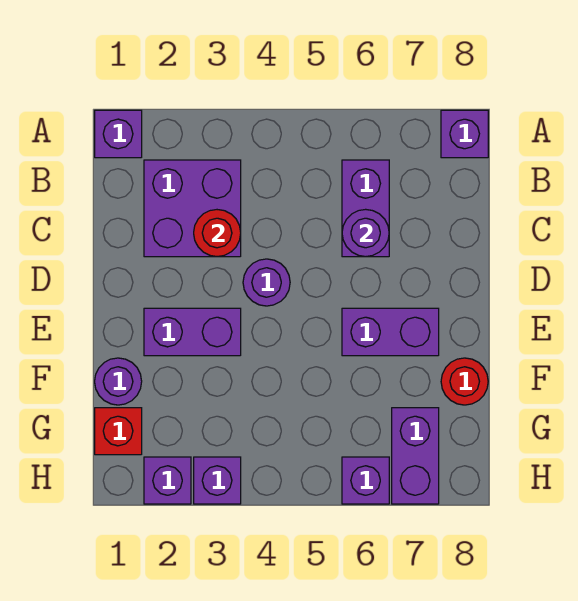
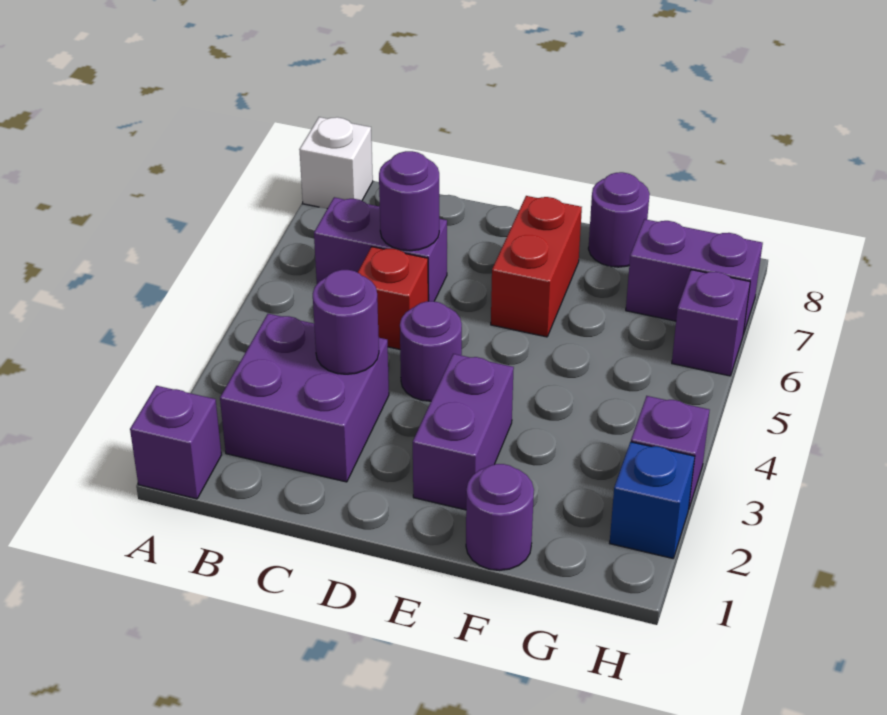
purple brick A8 level 1 -> white brick A8 level 1
red round brick C3 level 2 -> purple round brick C3 level 2
purple brick E6:E7 level 1 -> red brick E6:E7 level 1
red round brick F8 level 1 -> purple round brick F8 level 1
red brick G1 level 1 -> red brick C5 level 1
purple brick H2 level 1 -> blue brick H2 level 1

